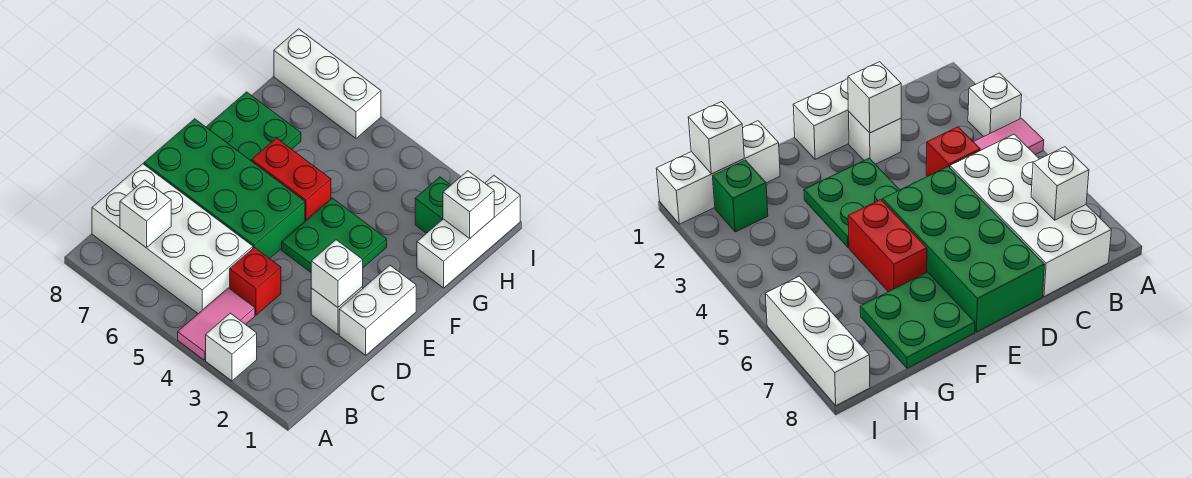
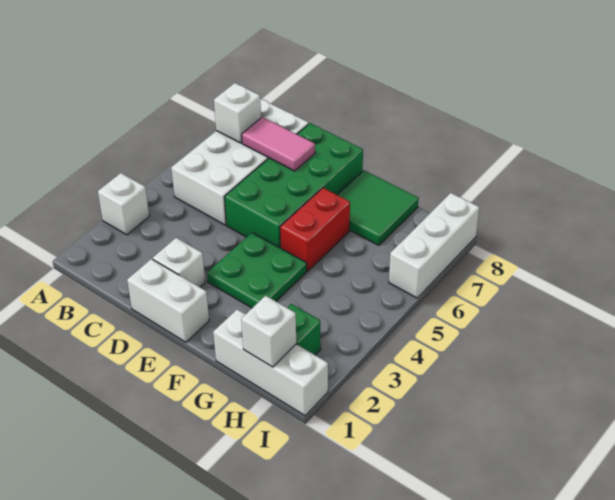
pink tile A4:B4 level 1 -> pink tile C7:D7 level 2
red brick C4 level 1 -> none
white brick D2 level 2 -> none
green plate F7:G8 level 1 -> green tile F7:G8 level 1

